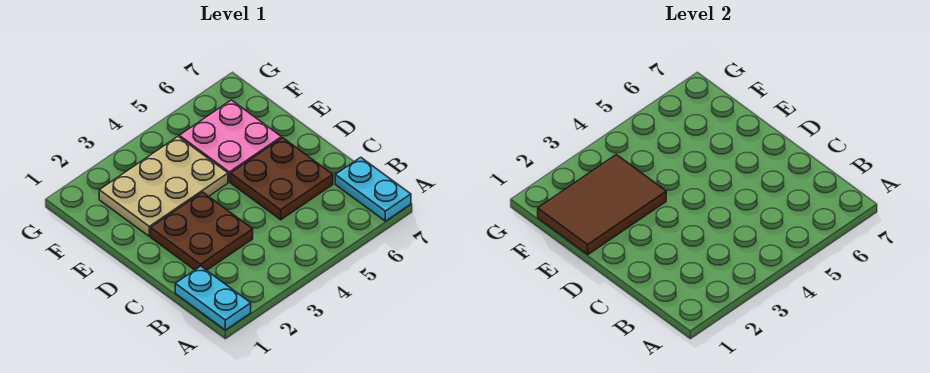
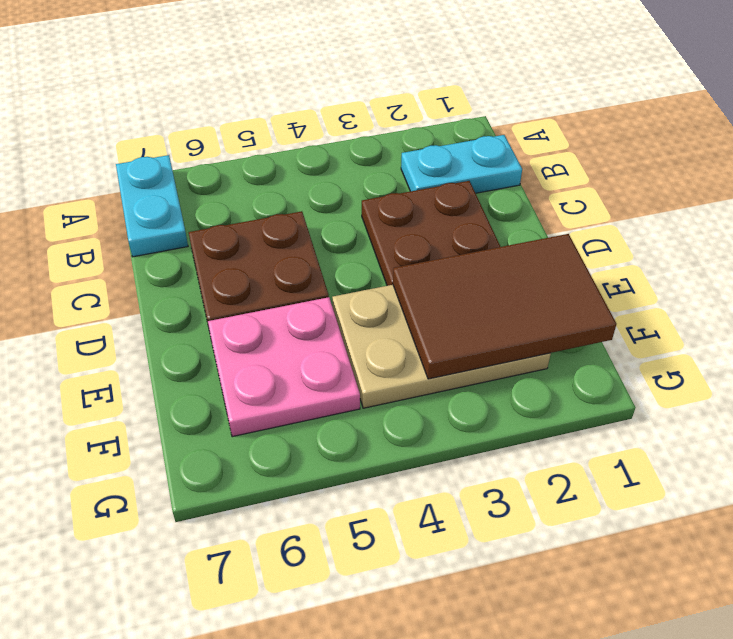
cyan plate A1:B1 level 1 -> cyan plate B1:B2 level 1

